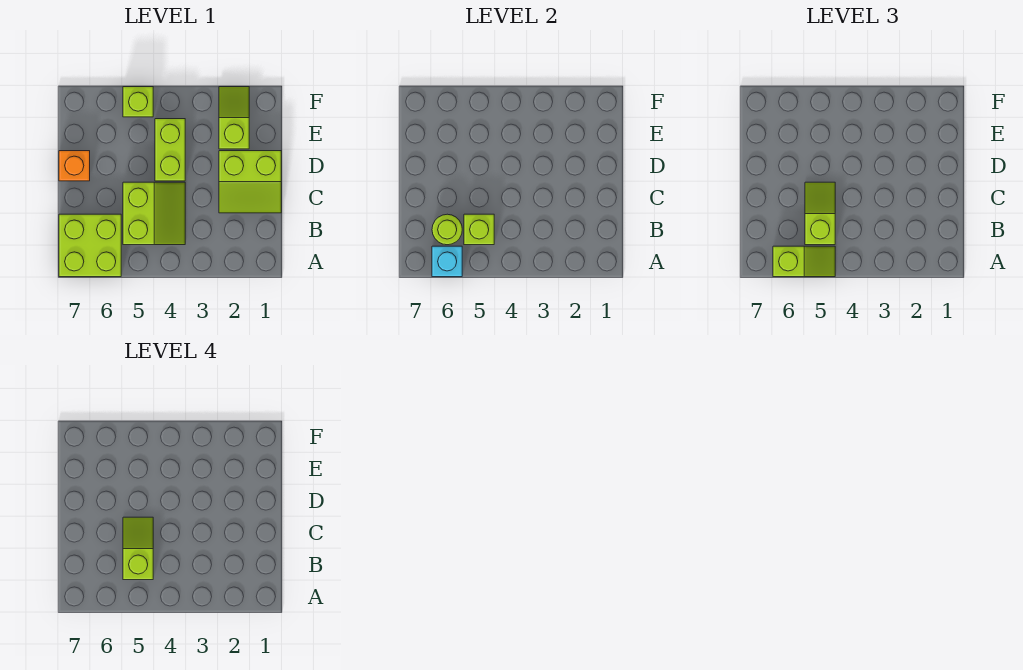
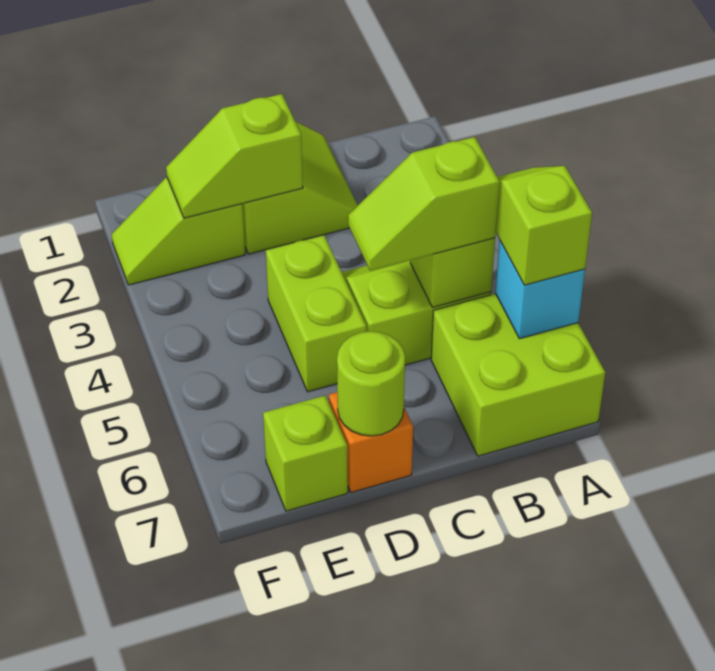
lime slope B5:C5 level 4 top B -> lime slope D2:E2 level 2 top D
lime round brick B6 level 2 -> lime round brick D7 level 2
lime brick D4:E4 level 1 -> lime brick D4:D5 level 1
lime brick F5 level 1 -> lime brick E7 level 1

